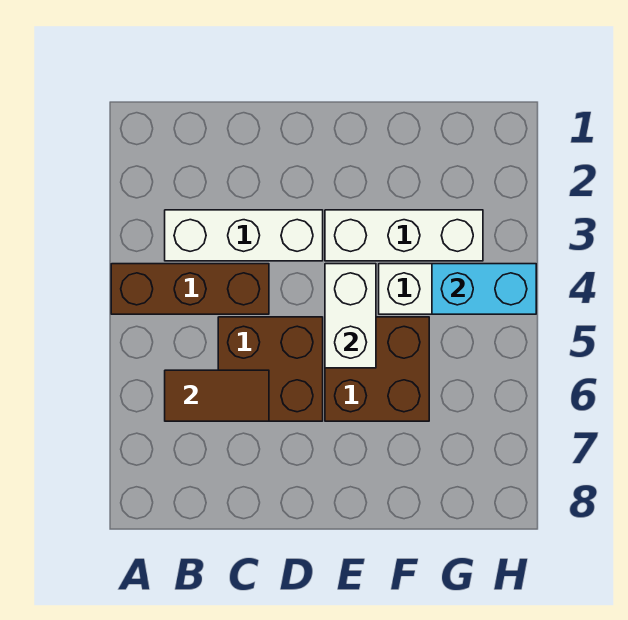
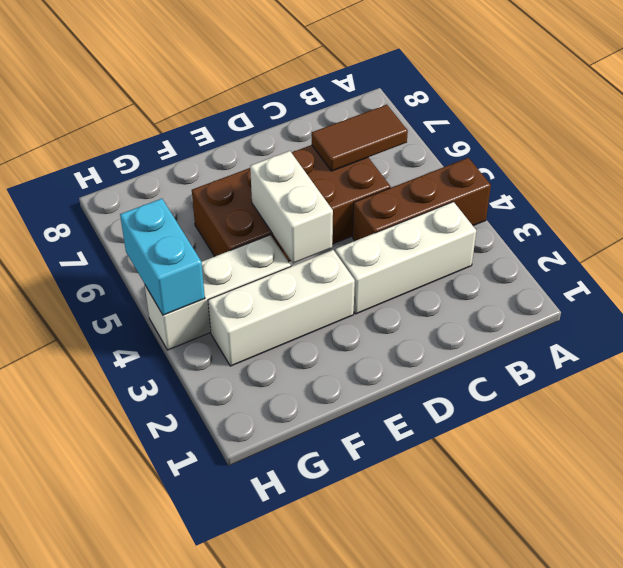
cyan brick G4:H4 level 2 -> cyan brick H4:H5 level 2

